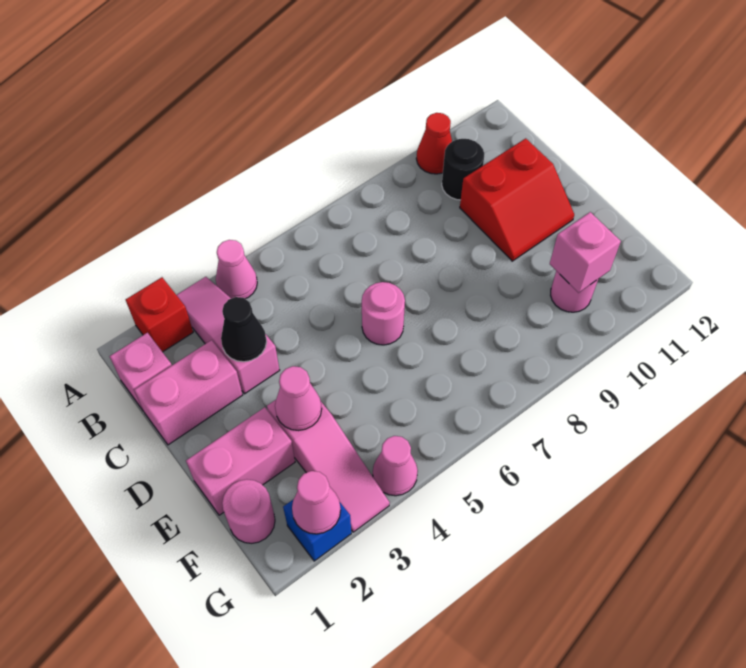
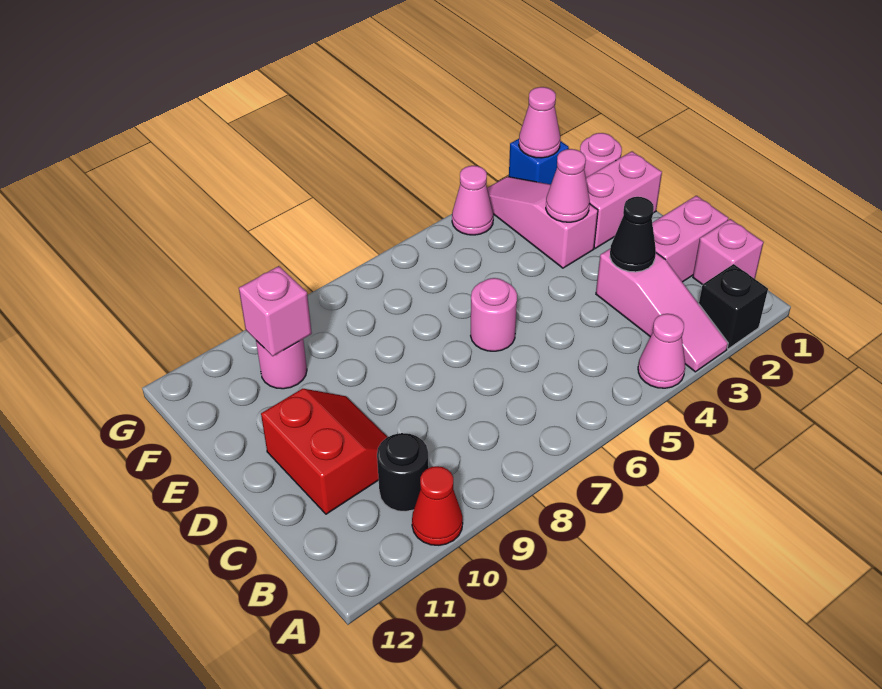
red brick A2 level 1 -> black brick A2 level 1
red slope C10:D11 level 1 top C -> red slope C10:D11 level 1 top 11

